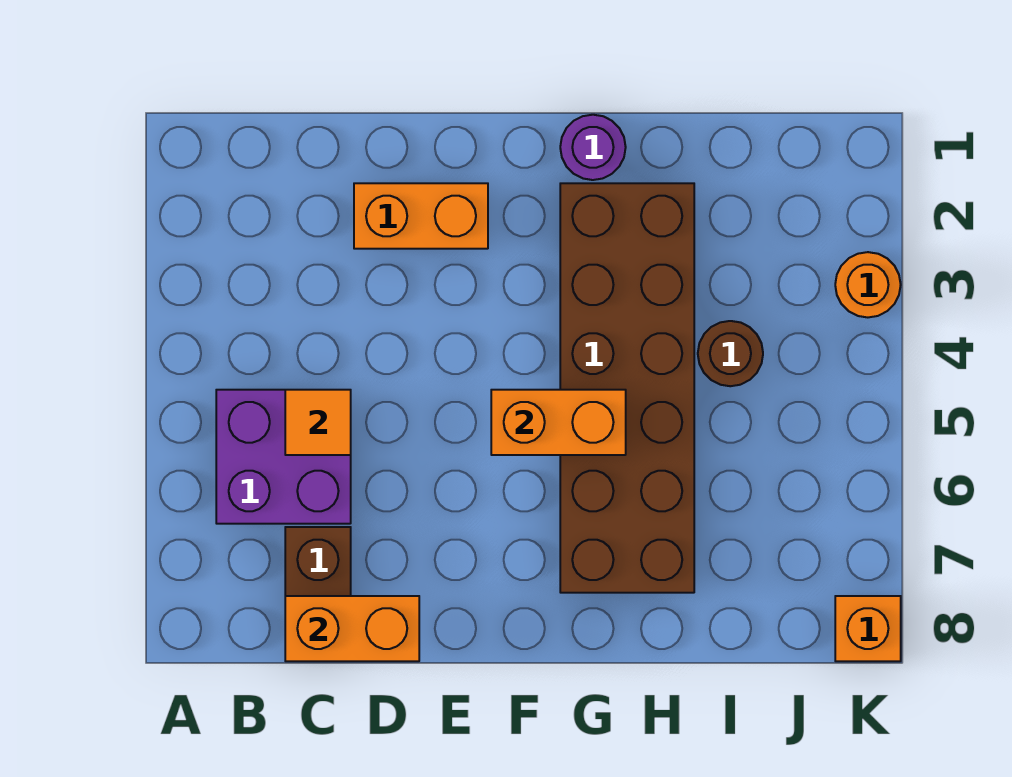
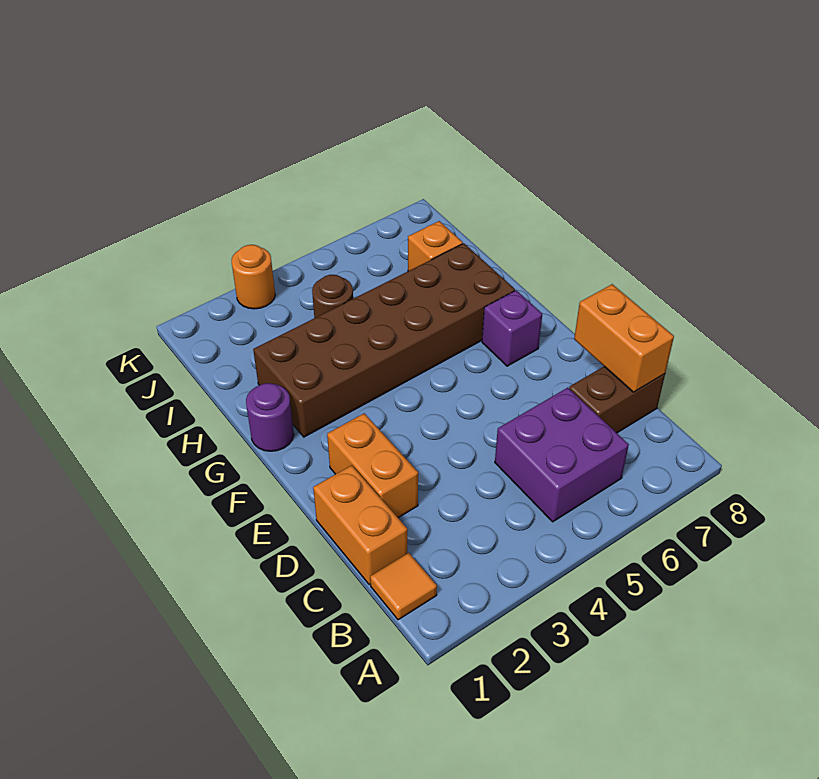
orange tile C5 level 2 -> orange tile B1 level 1
orange brick F5:G5 level 2 -> orange brick C1:D1 level 1
none -> purple brick F7 level 1
orange brick K8 level 1 -> orange brick I7 level 1

